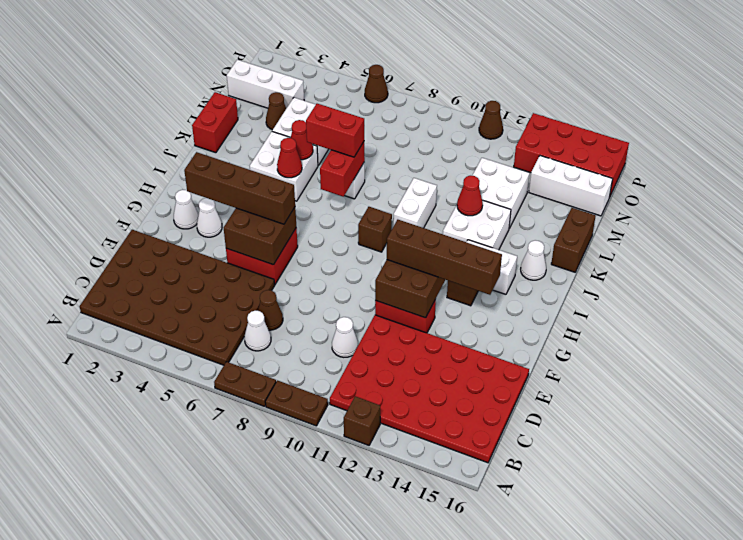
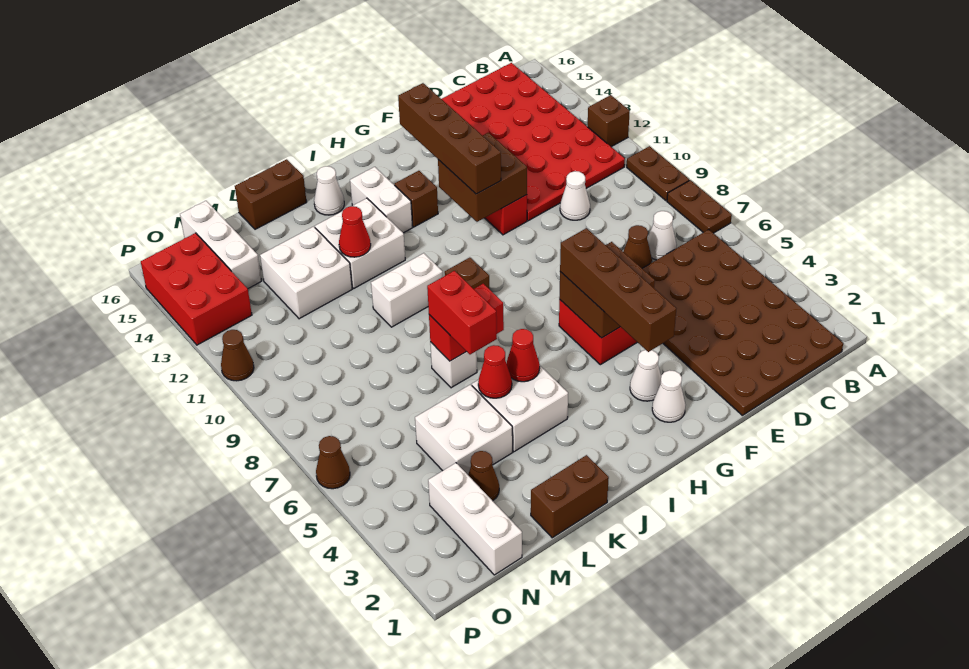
red brick K1:L1 level 1 -> brown brick K1:L1 level 1
red brick O13:P16 level 1 -> red brick O13:P15 level 1

